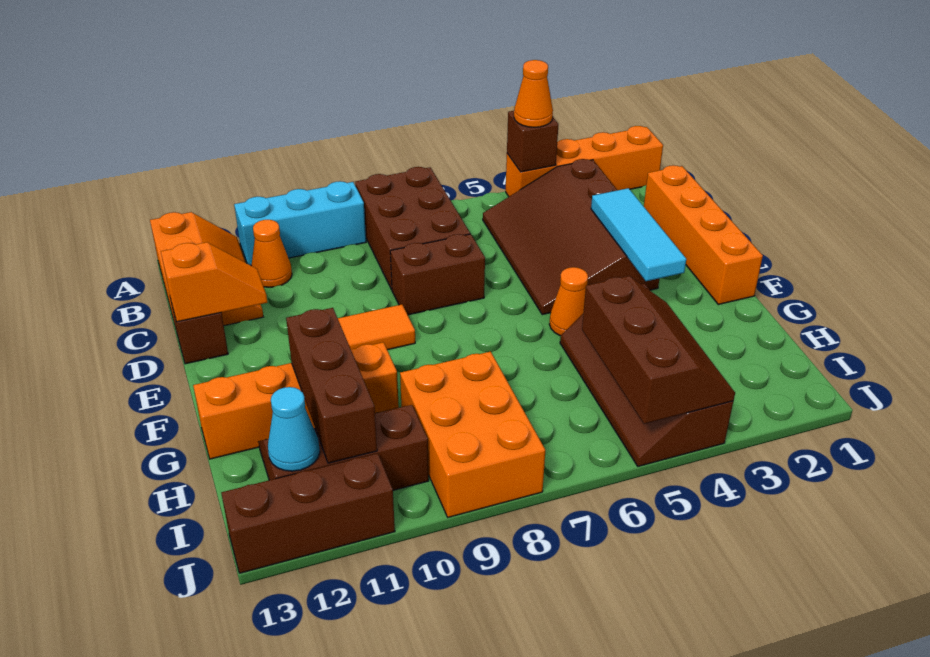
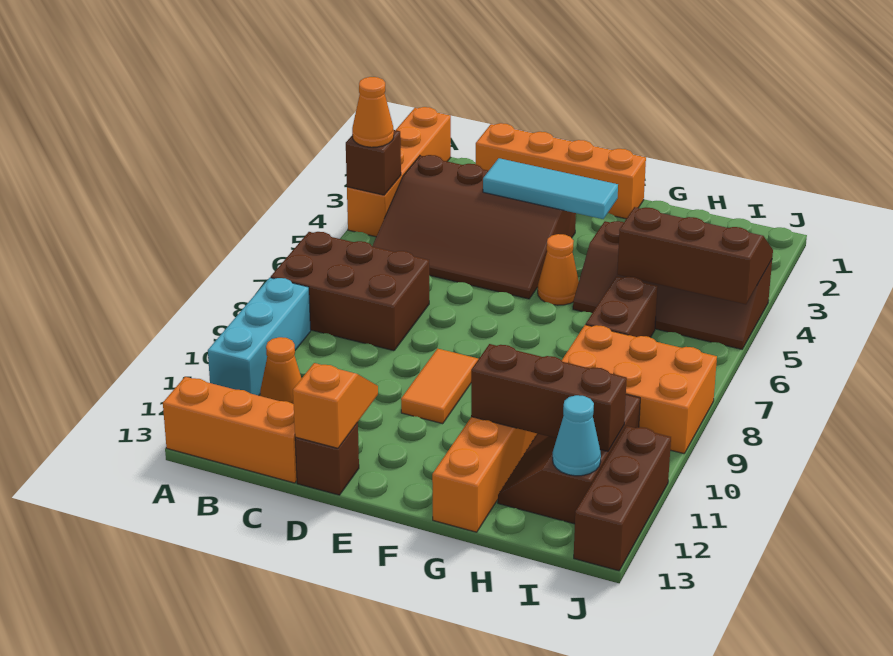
brown brick D7:D8 level 1 -> brown brick H6:H7 level 1

